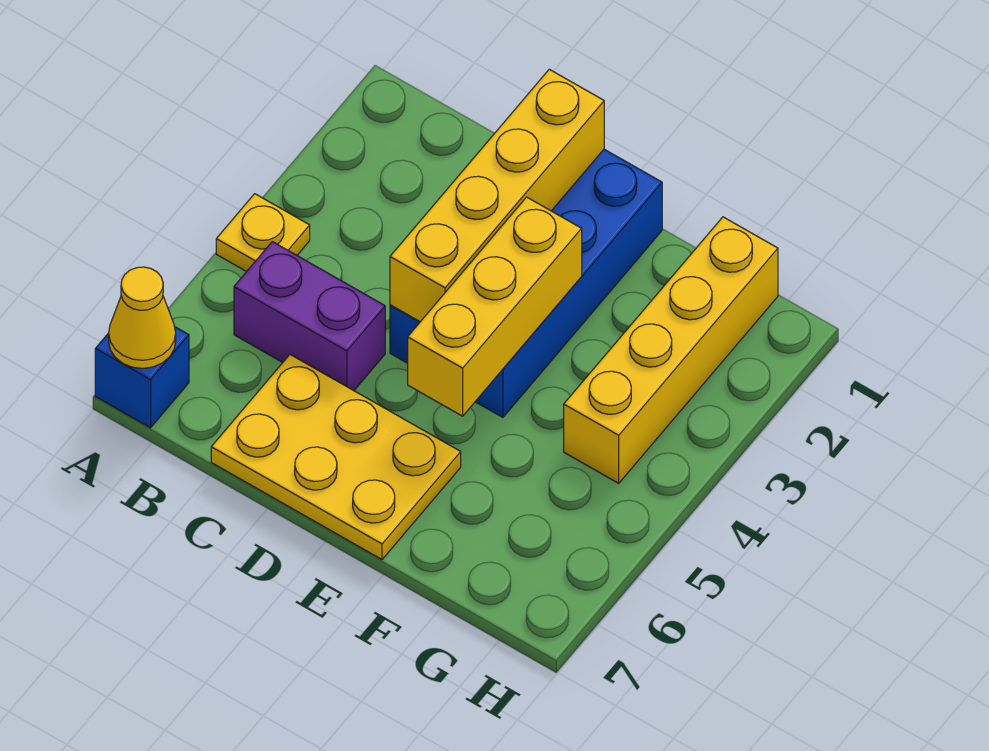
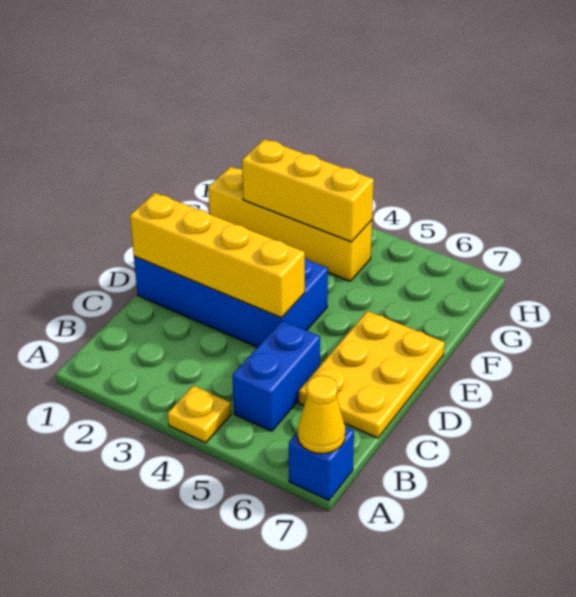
purple brick B5:C5 level 1 -> blue brick B5:C5 level 1
yellow brick E3:E5 level 2 -> yellow brick G2:G4 level 2

